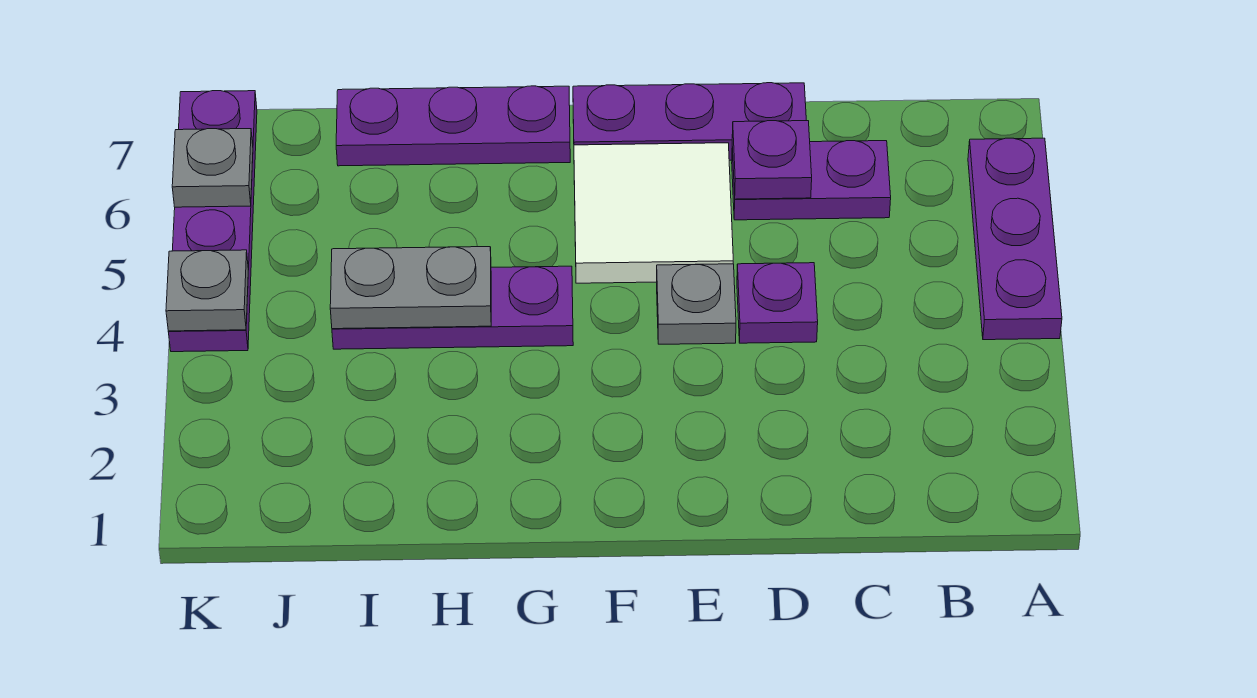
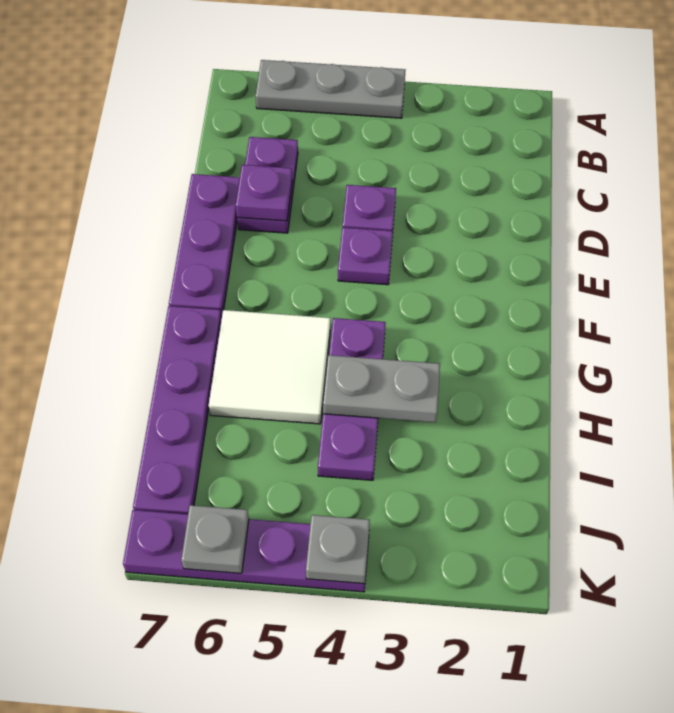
purple plate A4:A6 level 1 -> grey plate A4:A6 level 1
grey plate E4 level 1 -> purple plate E4 level 1
white tile E5:F6 level 1 -> white tile G5:H6 level 1
purple plate G7:I7 level 1 -> purple plate G7:J7 level 1
grey plate H4:I4 level 2 -> grey plate H3:H4 level 2

